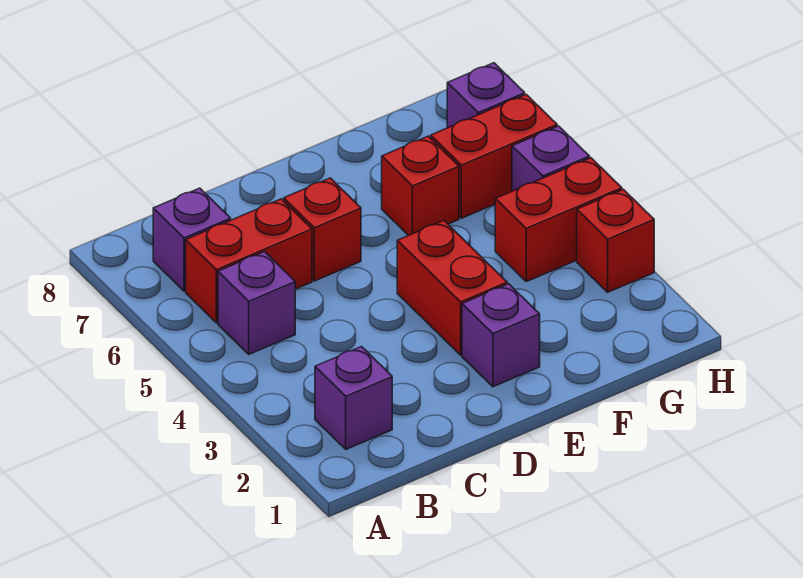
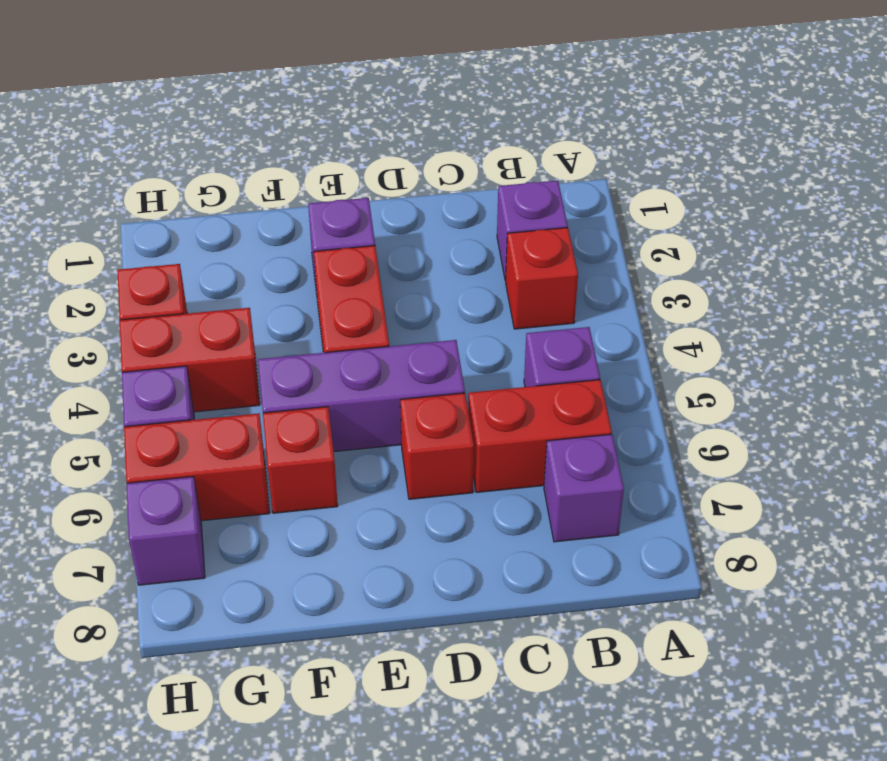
none -> red brick B3 level 1
none -> purple brick D5:F5 level 1

